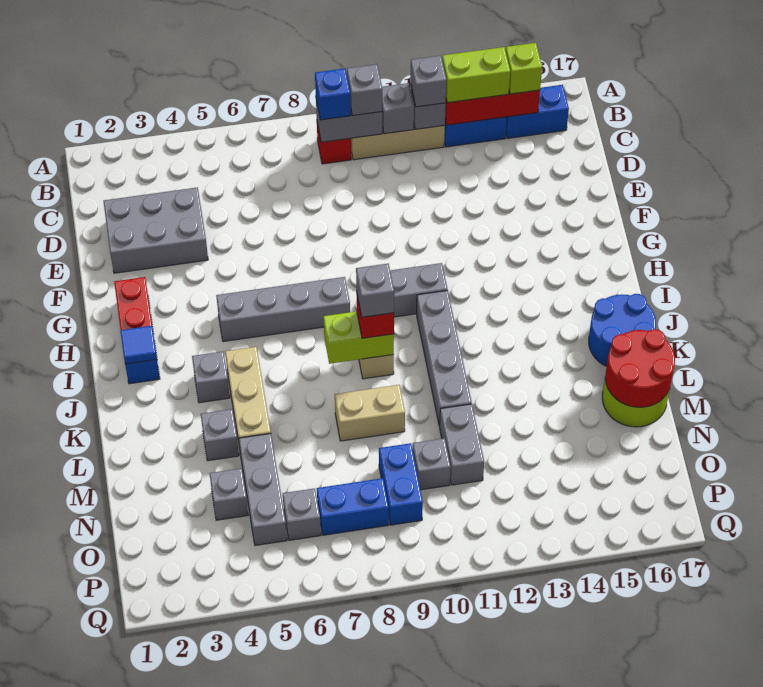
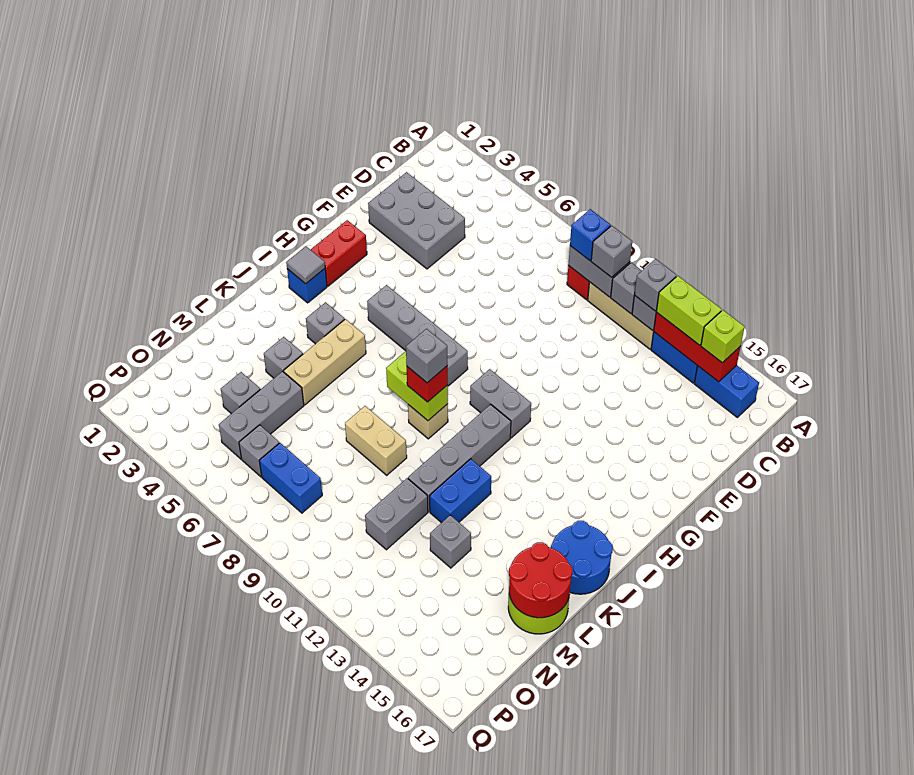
blue tile I2 level 2 -> grey tile I2 level 2
blue brick N9:O9 level 1 -> blue brick K12:L12 level 1
grey brick N10 level 1 -> grey brick M13 level 1

